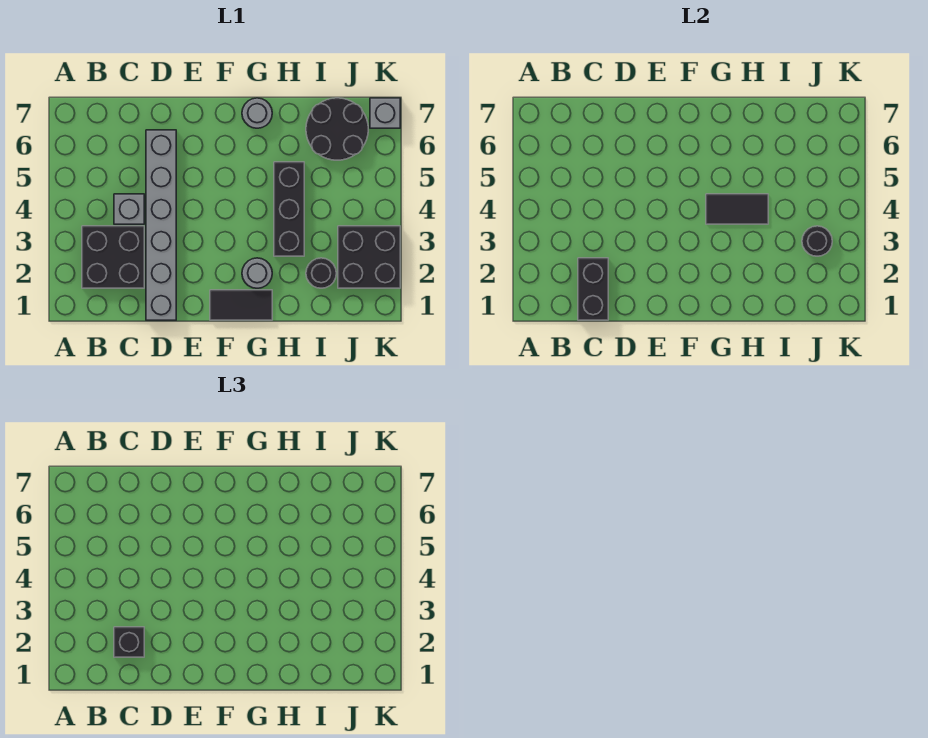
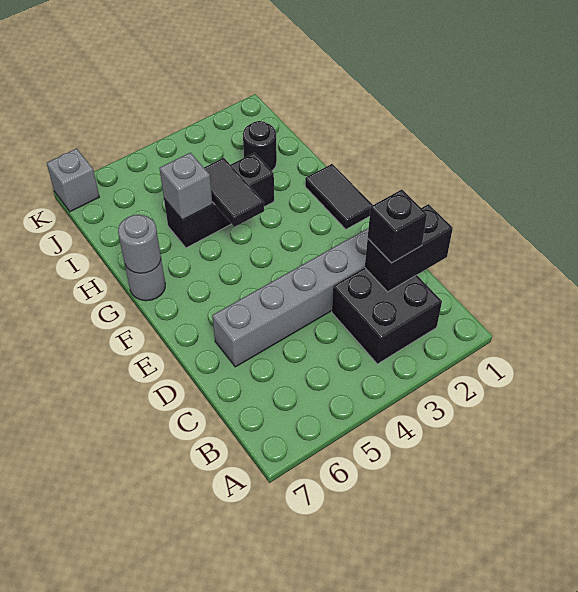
grey brick C4 level 1 -> grey brick H5 level 2
grey round brick G2 level 1 -> grey round brick G7 level 2
black round brick I6:J7 level 1 -> none
black brick J2:K3 level 1 -> none
black round brick J3 level 2 -> none

